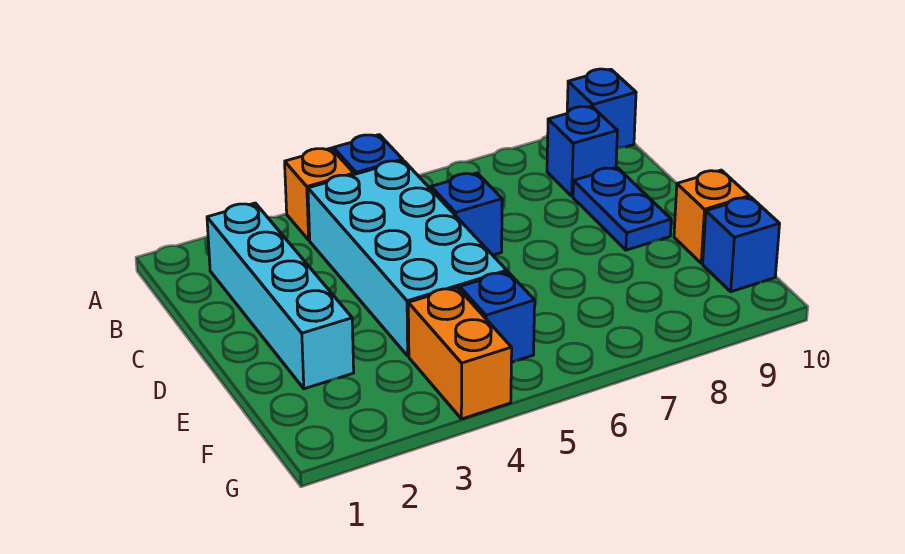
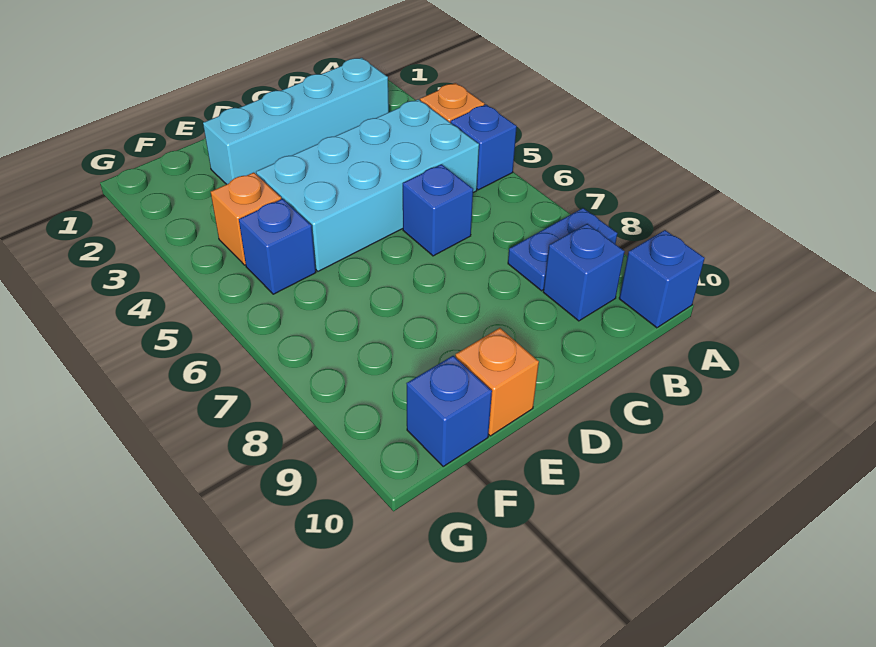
blue plate C9:D9 level 1 -> blue plate A8:B8 level 1
orange brick F4:G4 level 1 -> orange brick F4 level 1

